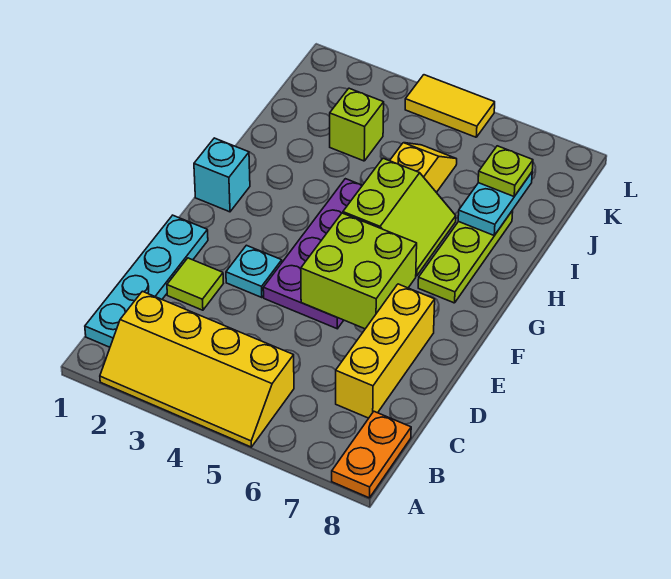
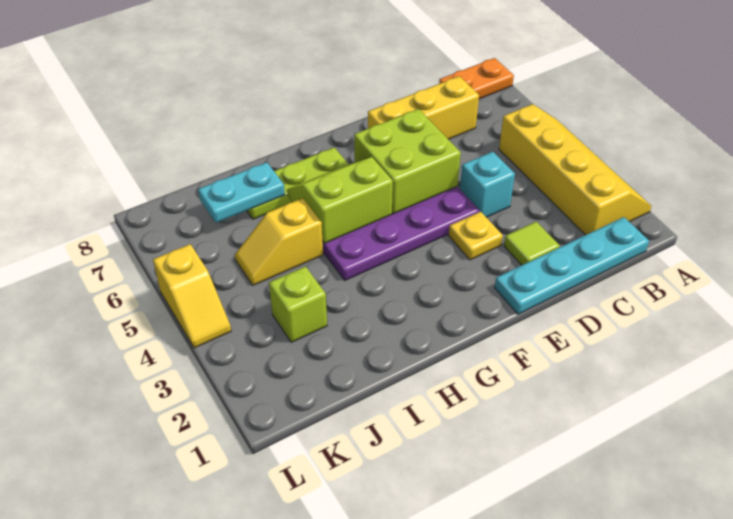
cyan plate E3 level 1 -> yellow plate E3 level 1
cyan brick G1 level 1 -> cyan brick D4 level 1
lime plate J7 level 3 -> none
yellow tile L4:L5 level 1 -> yellow slope L4:L5 level 1 top 5

